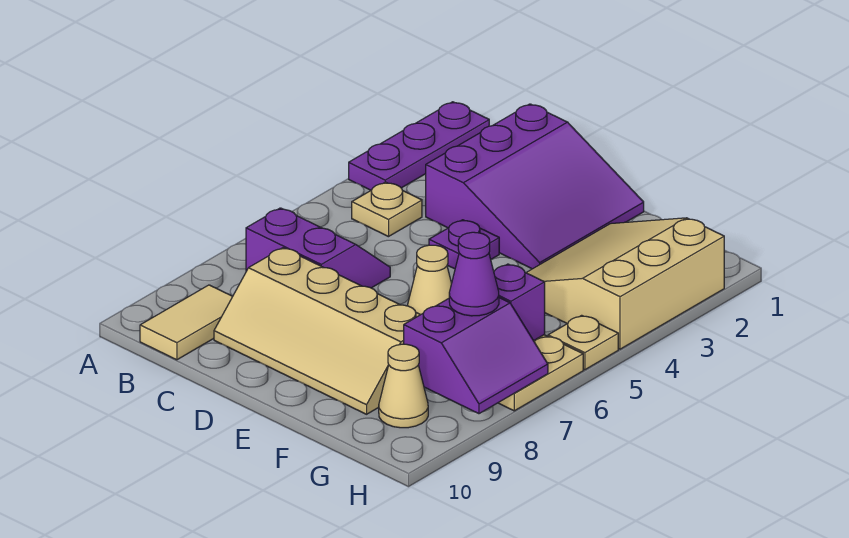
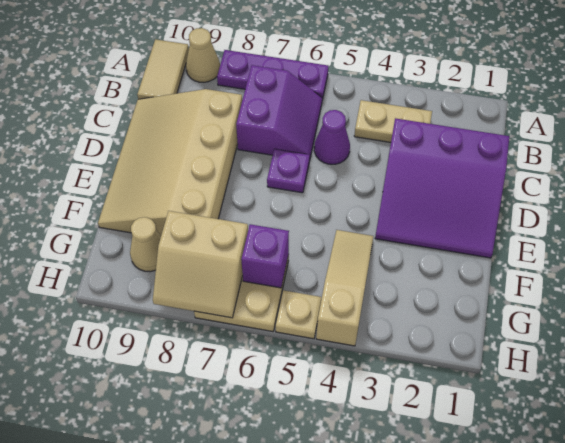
purple plate A1:A3 level 1 -> purple plate A6:A8 level 1
tan plate B4 level 1 -> tan plate B3:B4 level 1
tan tile B9:B10 level 1 -> tan tile A10:B10 level 1
tan slope C8:F9 level 1 top 8 -> tan slope C8:F10 level 1 top 8
purple plate D4 level 1 -> purple plate D6 level 1
tan cone E6 level 1 -> tan cone A9 level 1
tan slope F2:H4 level 1 top H -> tan slope F4:H4 level 1 top H
purple slope G7:H8 level 2 top G -> tan slope G7:H8 level 2 top G
purple cone G7 level 3 -> purple cone C5 level 1

